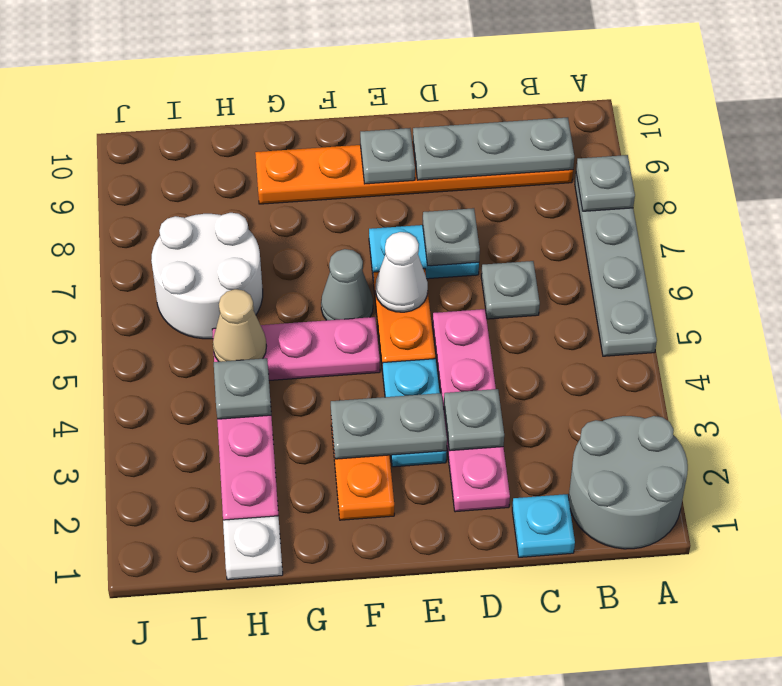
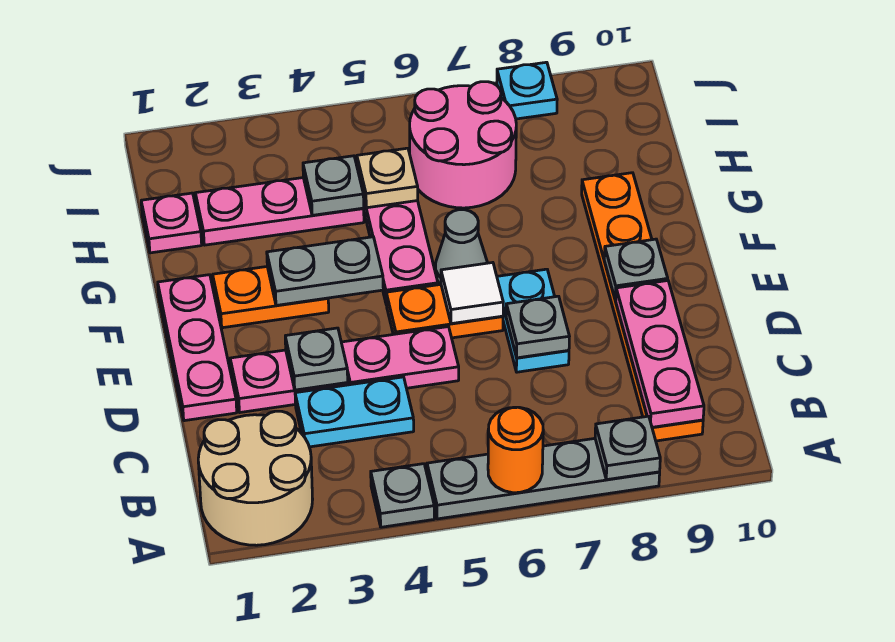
grey round brick A1:B2 level 1 -> tan round brick A1:B2 level 1
none -> orange round brick A6 level 2
grey plate B9:D9 level 2 -> pink plate B9:D9 level 2
cyan plate C1 level 1 -> cyan plate J8 level 1
grey plate C6 level 1 -> grey plate A4 level 1
none -> pink plate D1:F1 level 1
cyan plate E3:E4 level 1 -> cyan plate C3:C4 level 1
grey plate E3:F3 level 2 -> grey plate F3:F4 level 2
white cone E6 level 2 -> white tile E6 level 2
white plate H1 level 1 -> pink plate H1 level 1
tan cone H5 level 2 -> tan plate H5 level 2
white round brick H6:I7 level 1 -> pink round brick H6:I7 level 1

